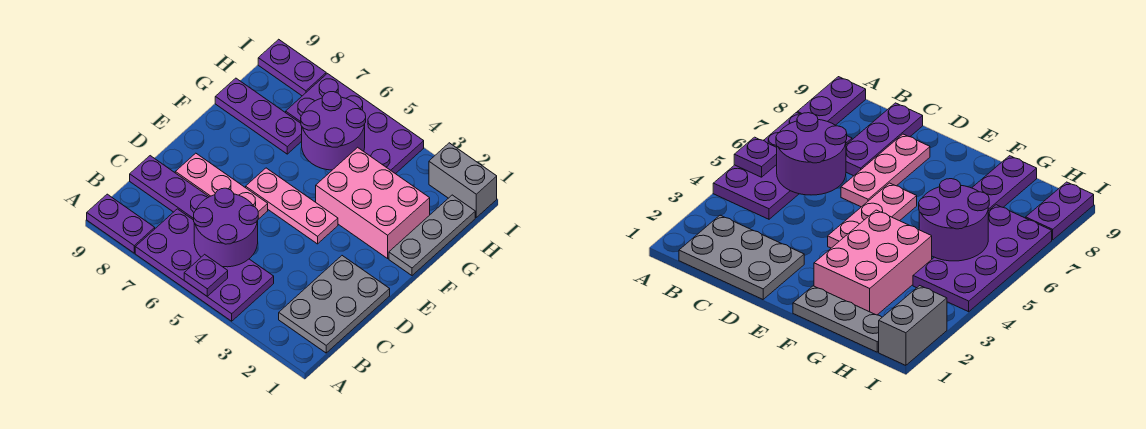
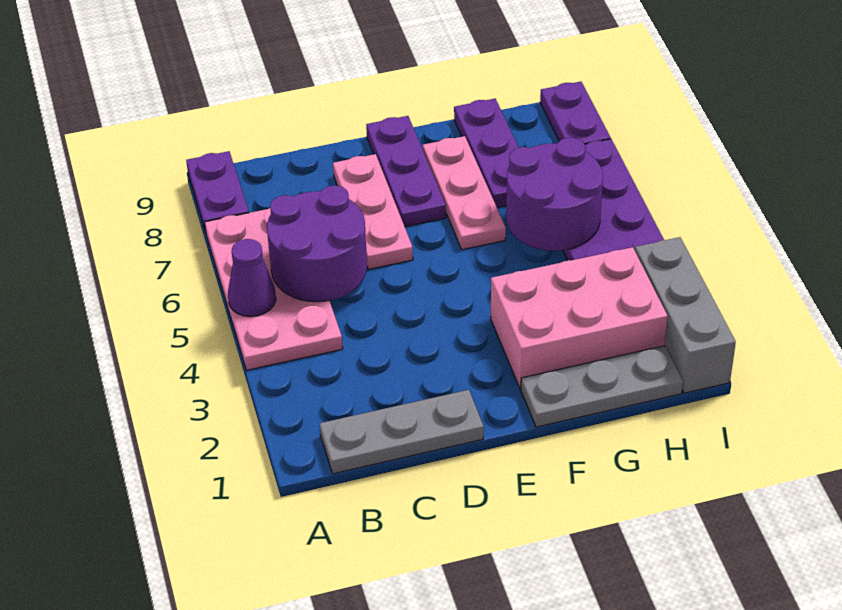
purple plate A4:B7 level 1 -> pink plate A4:B7 level 1
purple plate A5 level 2 -> purple cone A5 level 2
grey plate B1:D2 level 1 -> grey plate B1:D1 level 1
purple plate C7:C9 level 1 -> purple plate E7:E9 level 1
pink plate E4:E6 level 1 -> pink plate F6:F8 level 1
pink brick F2:G4 level 1 -> pink brick F2:H3 level 1
grey brick I1:I2 level 1 -> grey brick I1:I3 level 1

